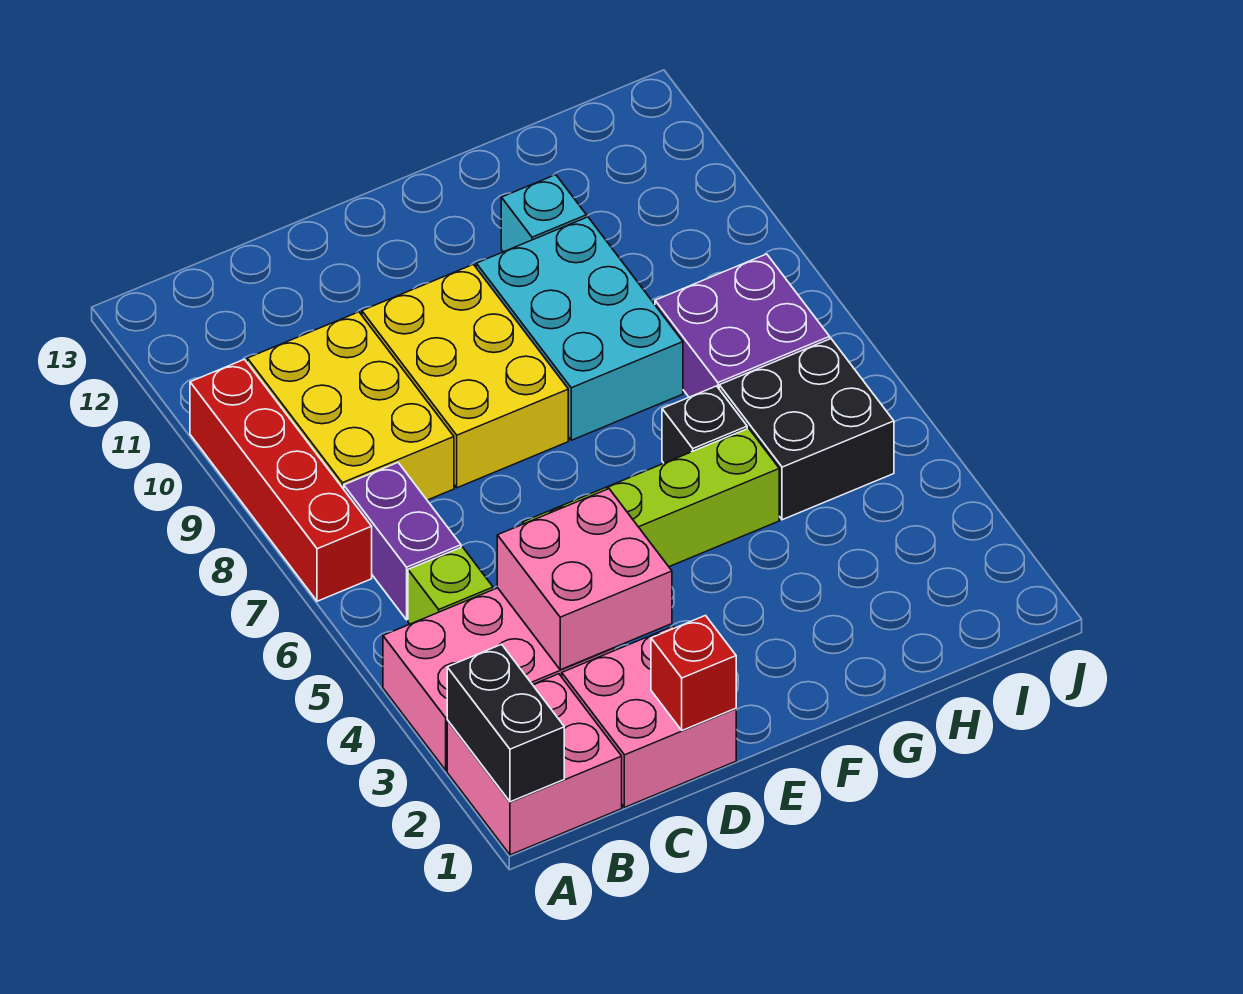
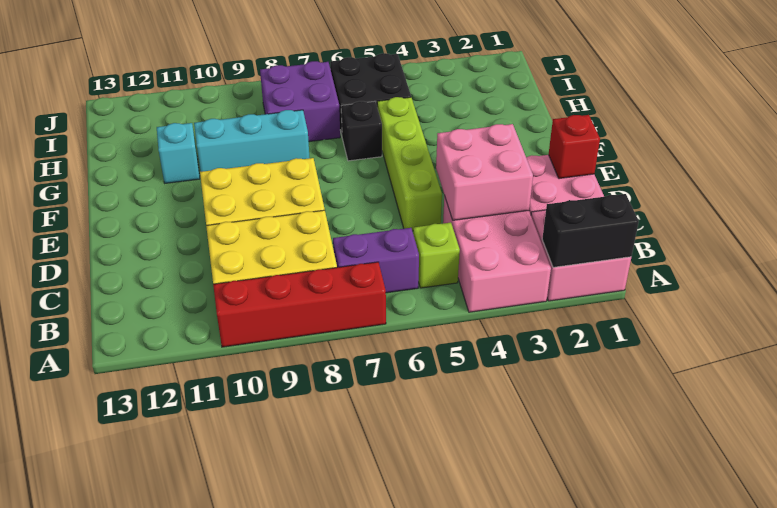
cyan brick F8:G10 level 1 -> cyan brick G8:G10 level 1

